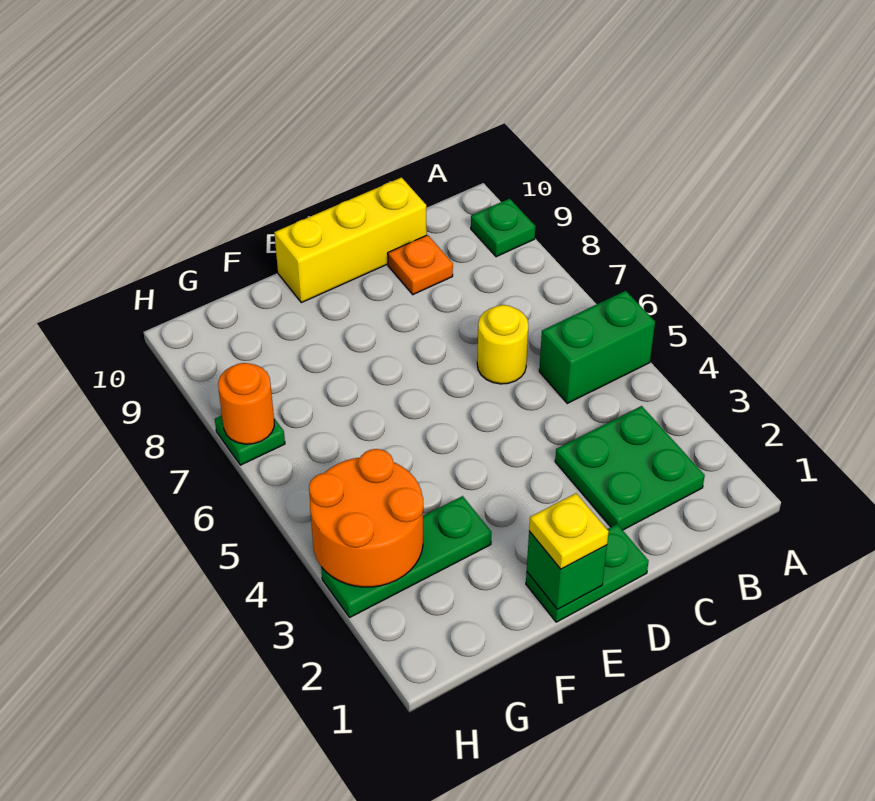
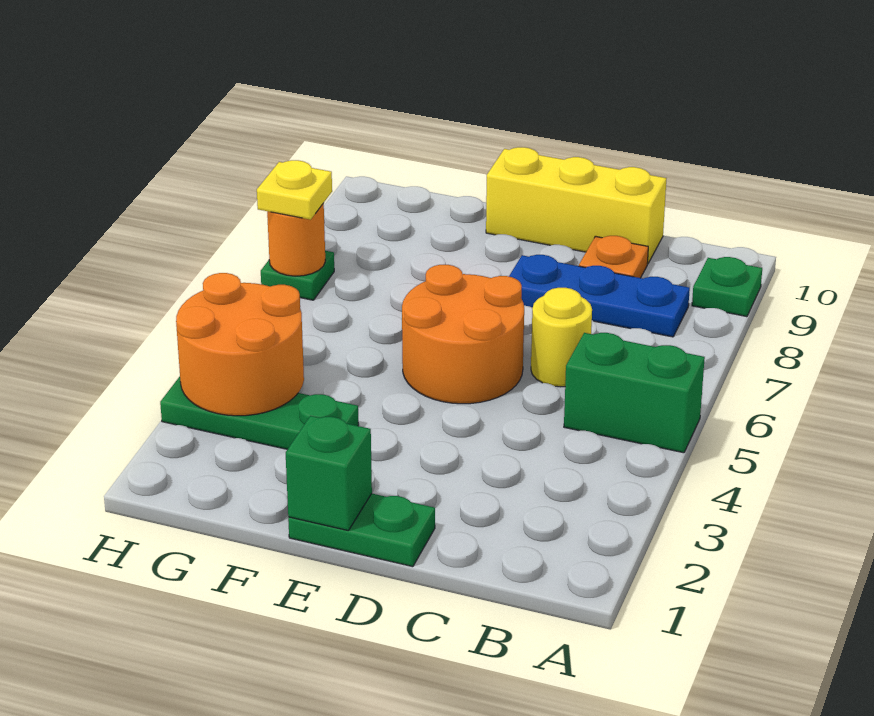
green plate B2:C3 level 1 -> none
none -> blue plate B8:D8 level 1
none -> orange round brick D5:E6 level 1
yellow plate E1 level 3 -> yellow plate H7 level 3

